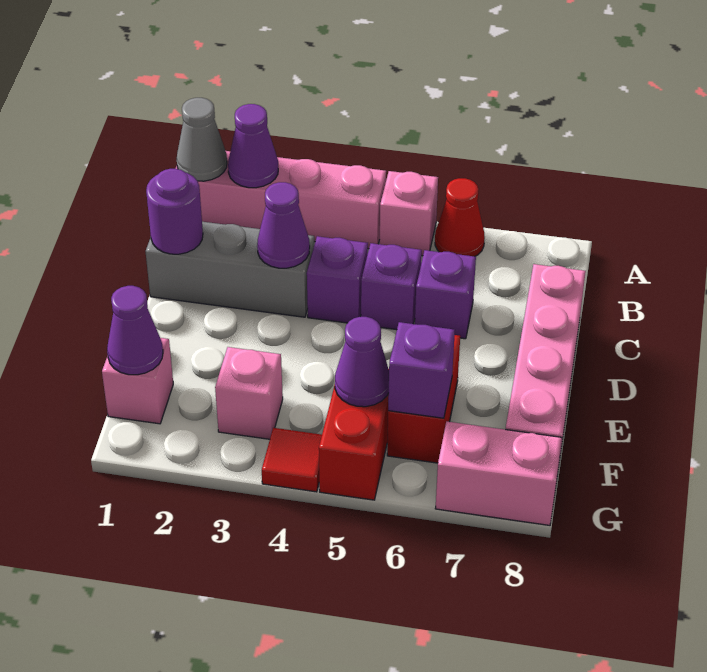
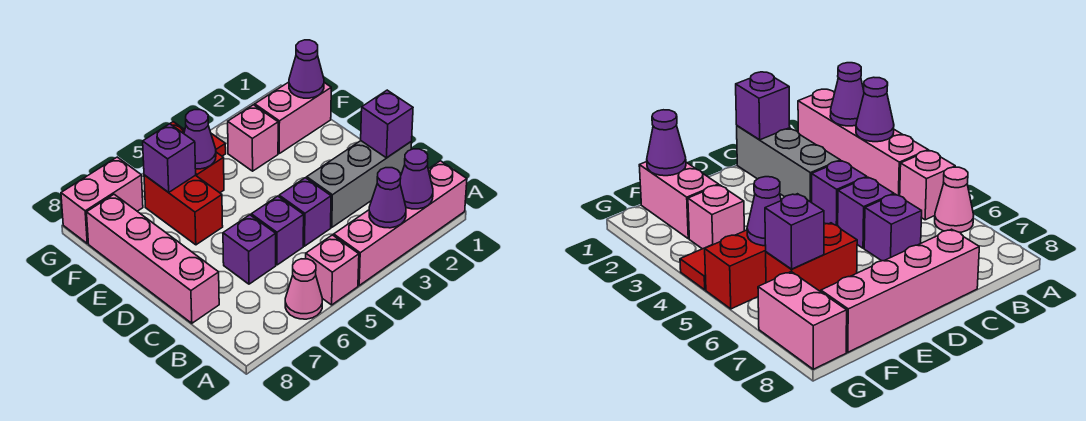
grey cone A1 level 2 -> none
red cone A6 level 1 -> pink cone A6 level 1
purple round brick C1 level 2 -> purple brick C1 level 2
purple cone C3 level 2 -> purple cone A3 level 2
pink brick F1 level 1 -> pink brick F1:F2 level 1

